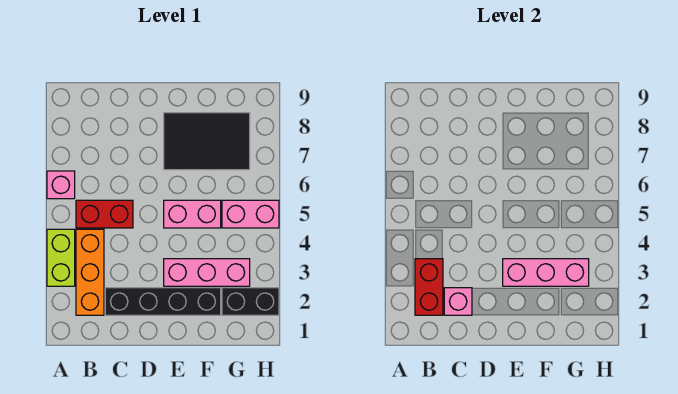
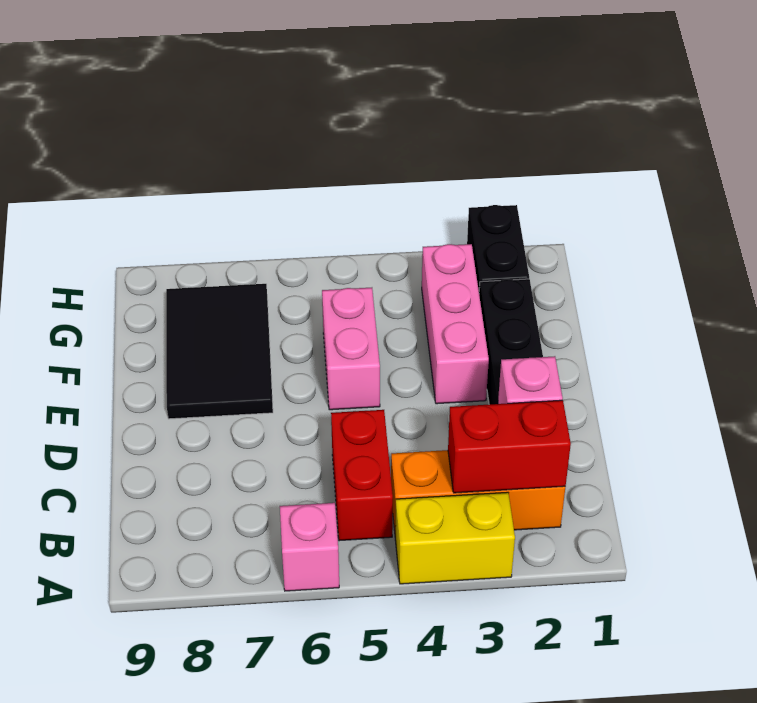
lime brick A3:A4 level 1 -> yellow brick A3:A4 level 1
pink brick E3:G3 level 2 -> none
pink brick G5:H5 level 1 -> none

